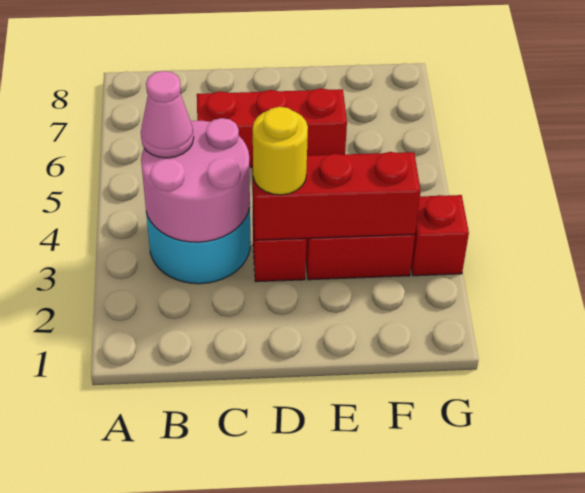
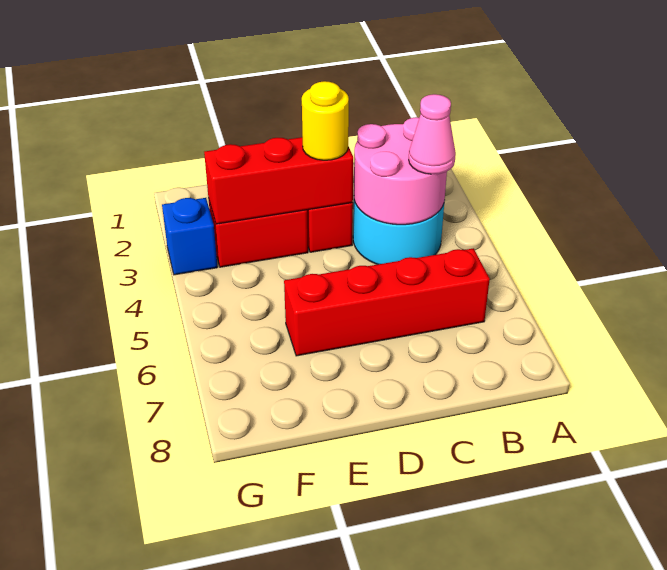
red brick C6:E6 level 1 -> red brick B6:E6 level 1
red brick G3 level 1 -> blue brick G3 level 1

